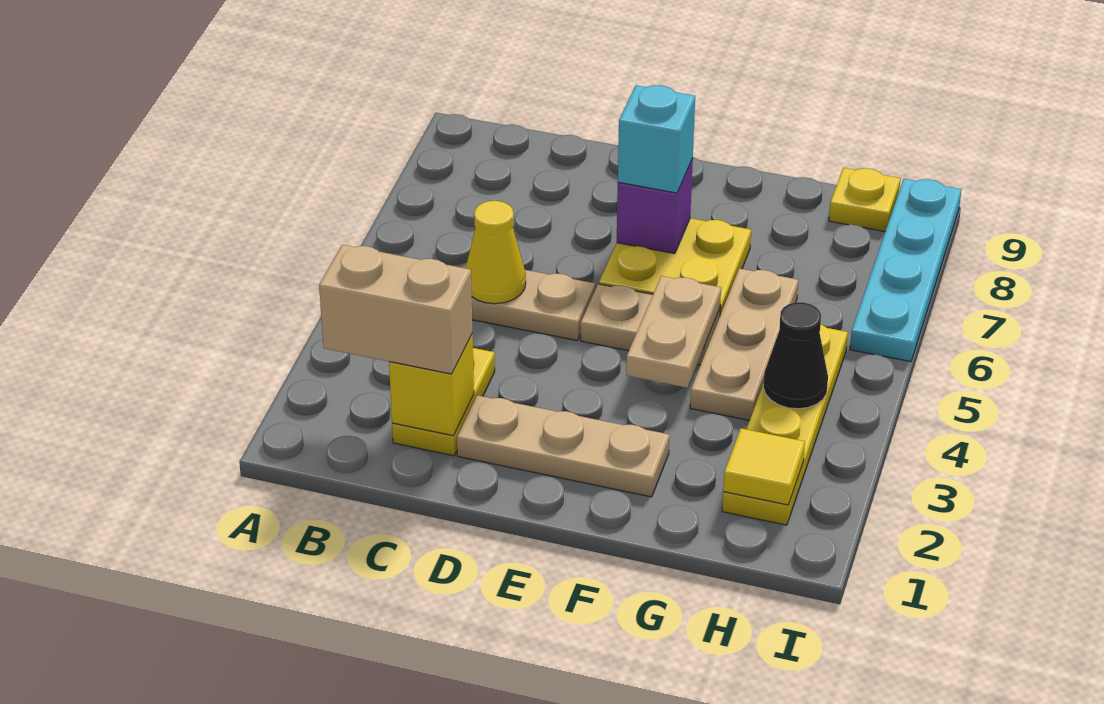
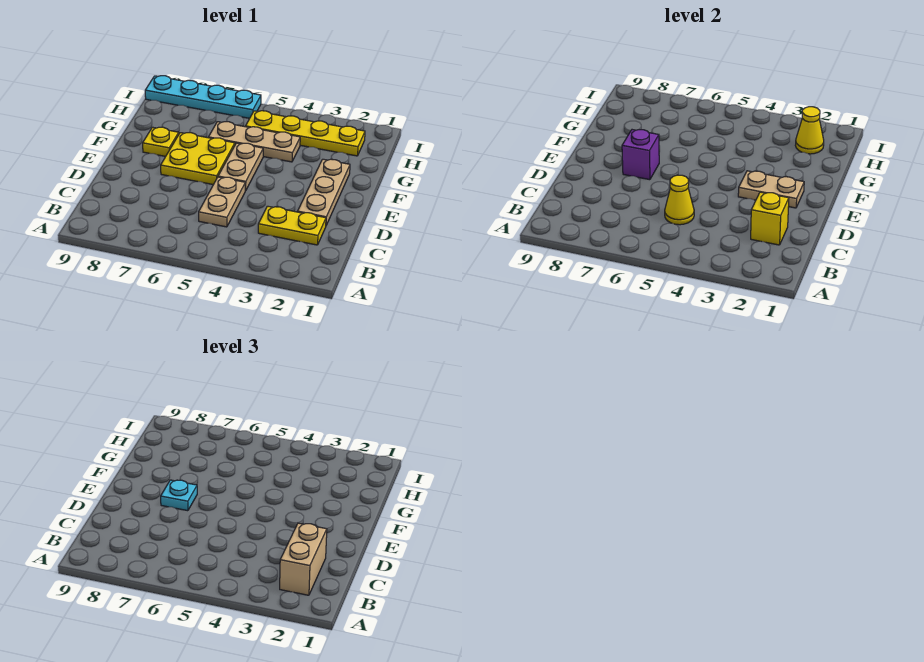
cyan brick E7 level 3 -> cyan plate E7 level 3
tan plate F4:F5 level 2 -> tan plate E2:E3 level 2
yellow tile H2 level 2 -> yellow cone H2 level 2
black cone H4 level 2 -> none
yellow plate H9 level 1 -> yellow plate F8 level 1

